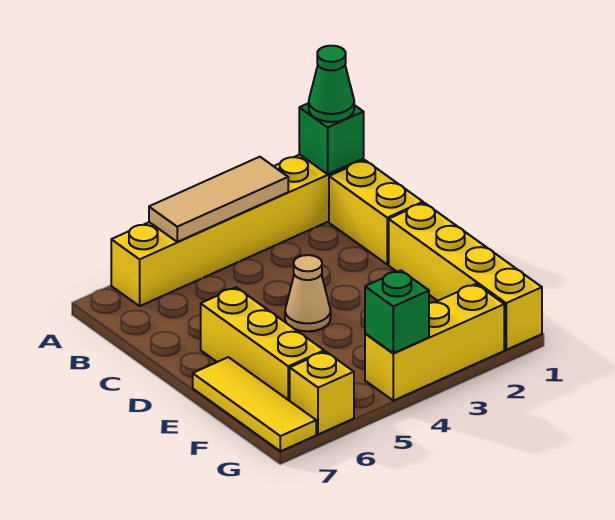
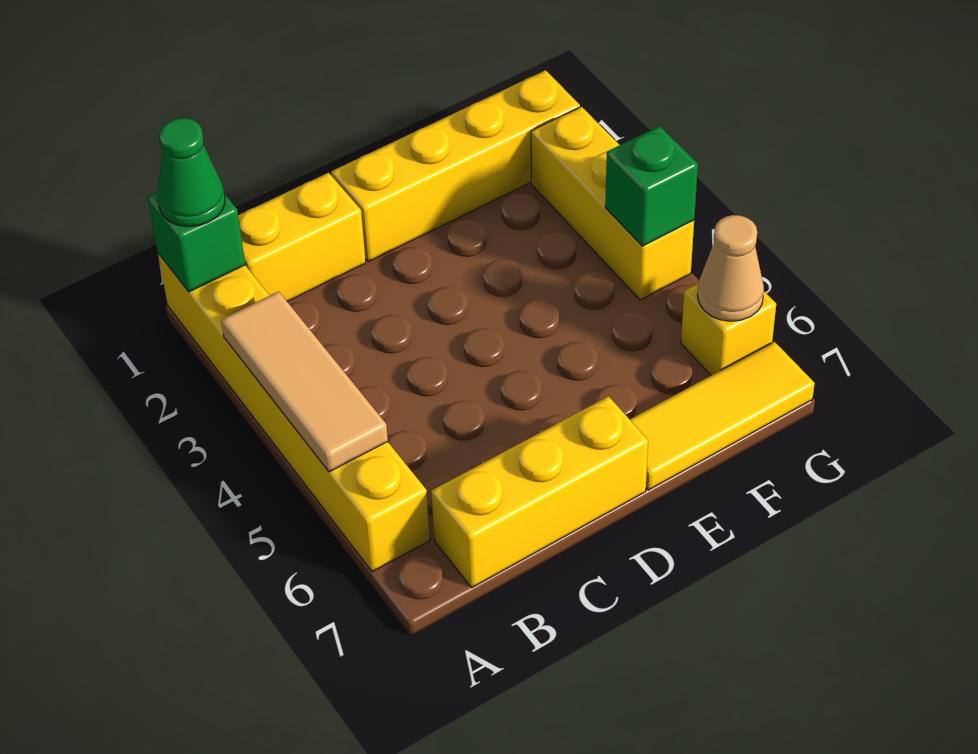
tan cone D4 level 1 -> tan cone G6 level 2
yellow brick D6:F6 level 1 -> yellow brick B7:D7 level 1

